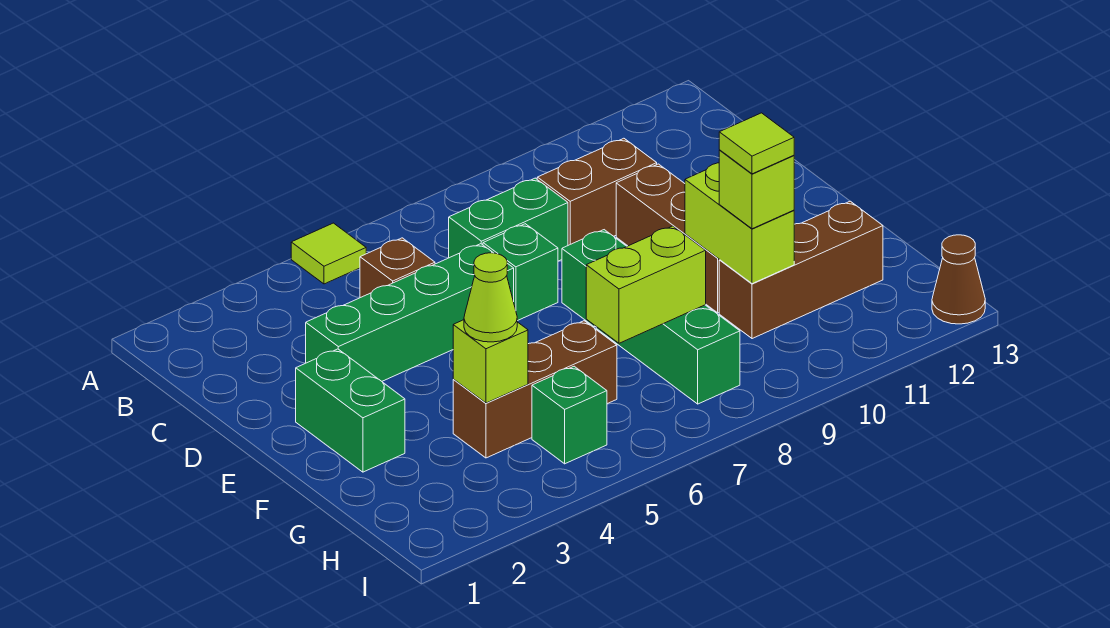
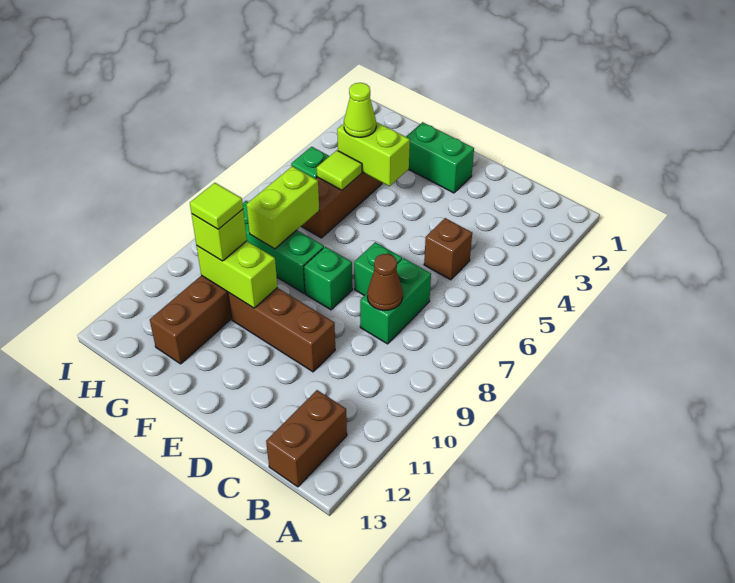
lime tile A5 level 1 -> lime tile G5 level 2
brown brick C9:C10 level 1 -> brown brick B12:B13 level 1
green brick D3:D6 level 1 -> none
lime brick G4 level 2 -> lime brick F4:G4 level 2
brown cone I13 level 1 -> brown cone C8 level 2

